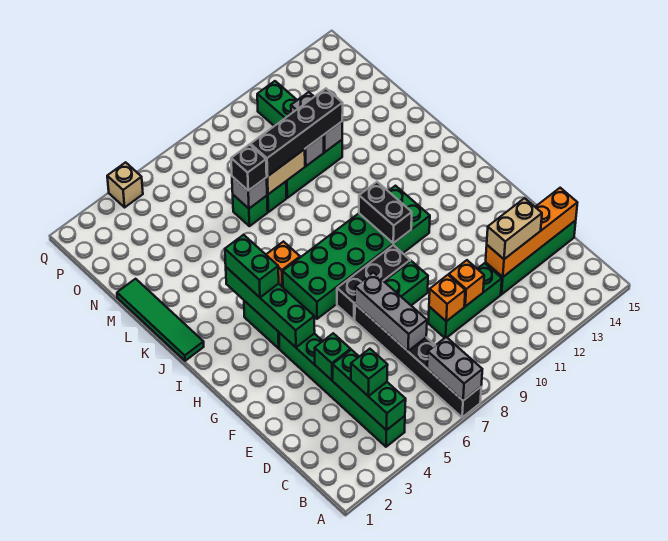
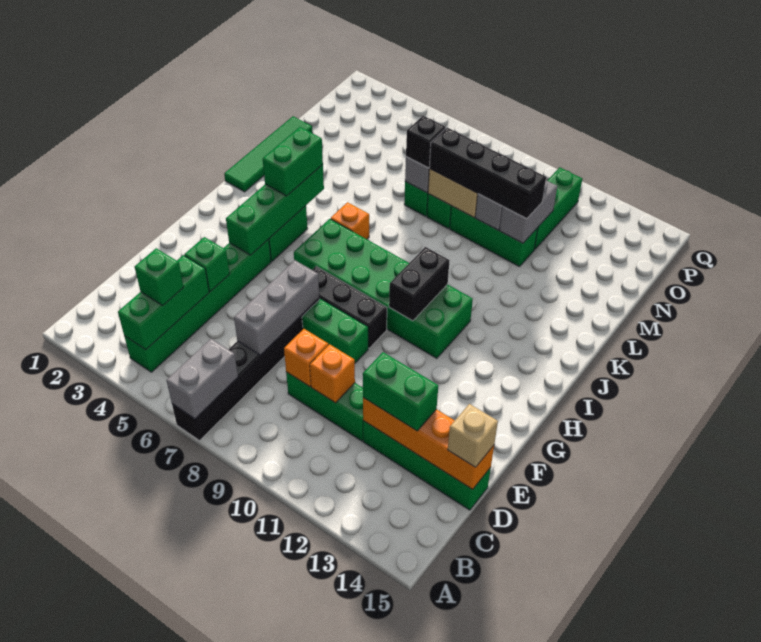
tan brick D12:D13 level 3 -> green brick D12:D13 level 3
tan brick Q4 level 1 -> tan brick D15 level 3

